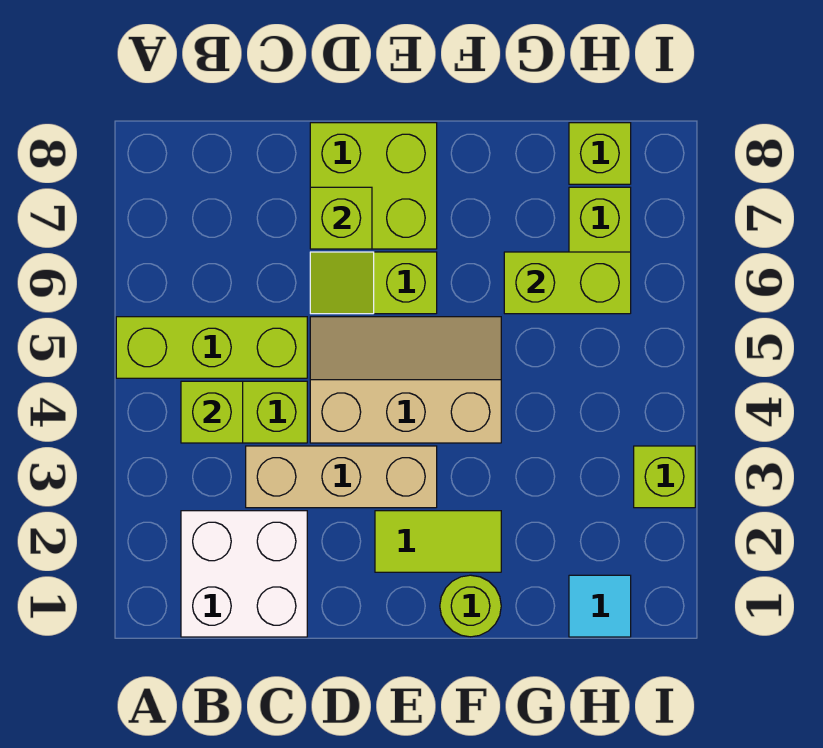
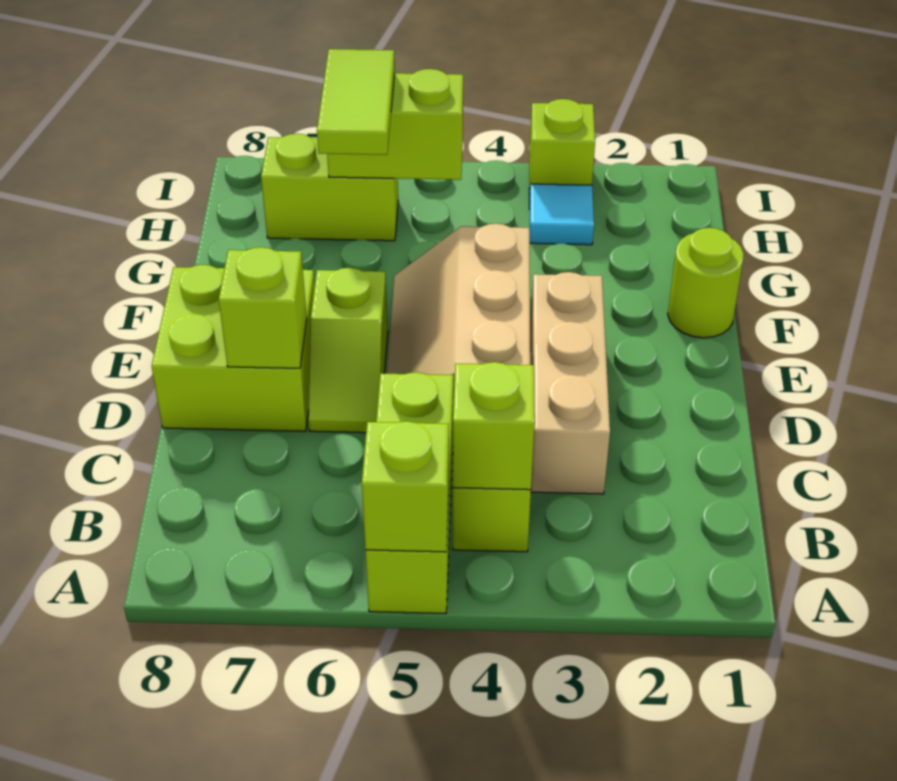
white brick B1:C2 level 1 -> none
lime tile E2:F2 level 1 -> lime tile G6:H6 level 3
lime brick G6:H6 level 2 -> lime brick H5:H6 level 2
cyan tile H1 level 1 -> cyan tile H3 level 1
lime brick H8 level 1 -> lime brick A5 level 2

